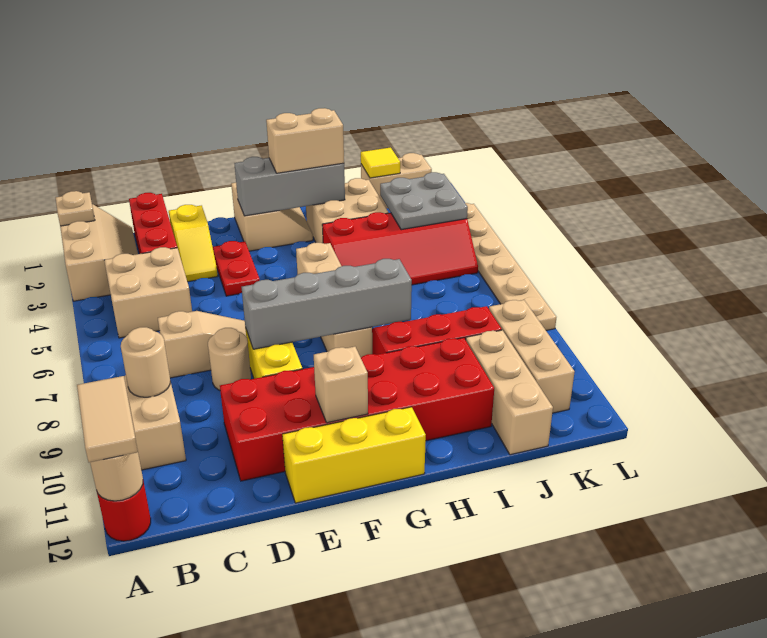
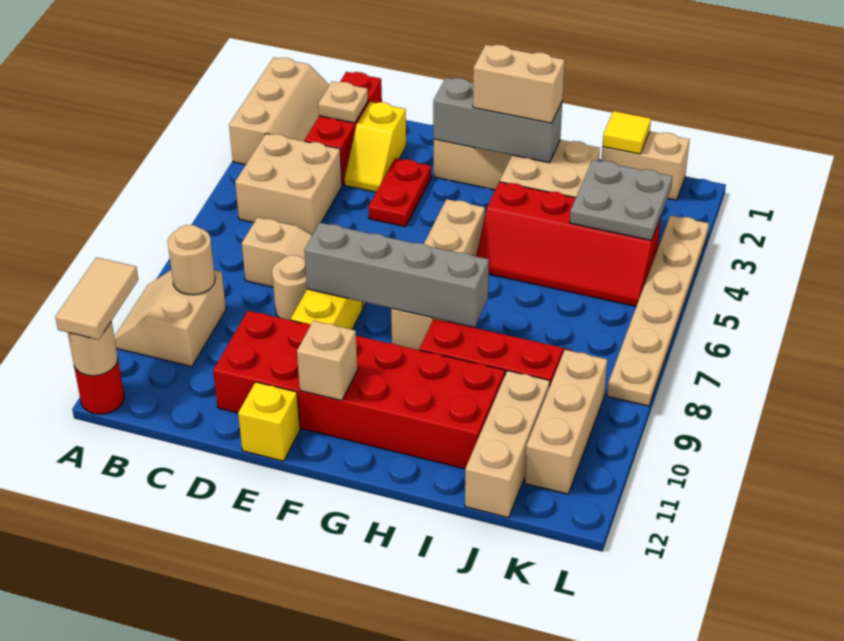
tan plate A1 level 2 -> tan plate C2 level 2
yellow brick E12:G12 level 1 -> yellow brick E12 level 1

